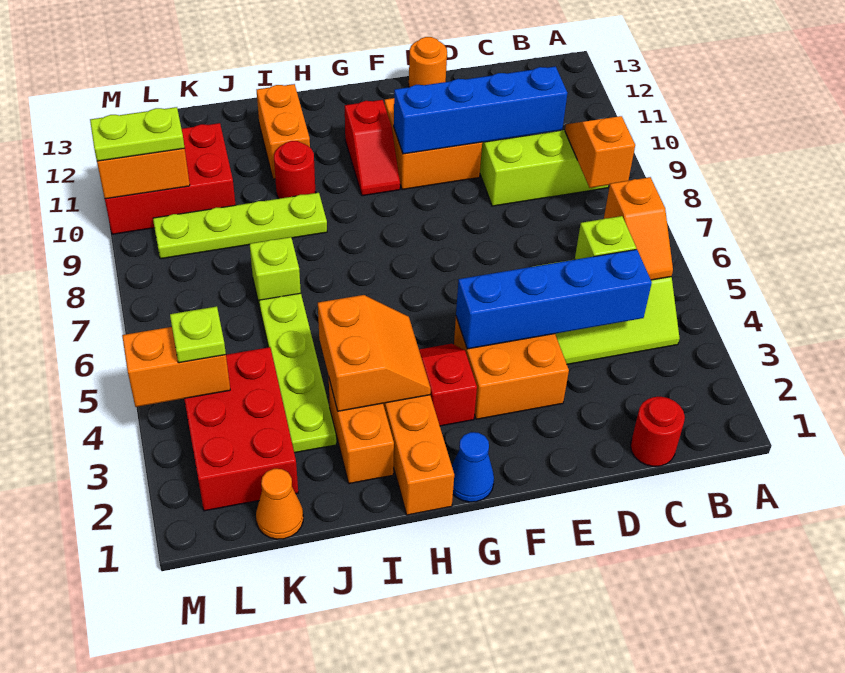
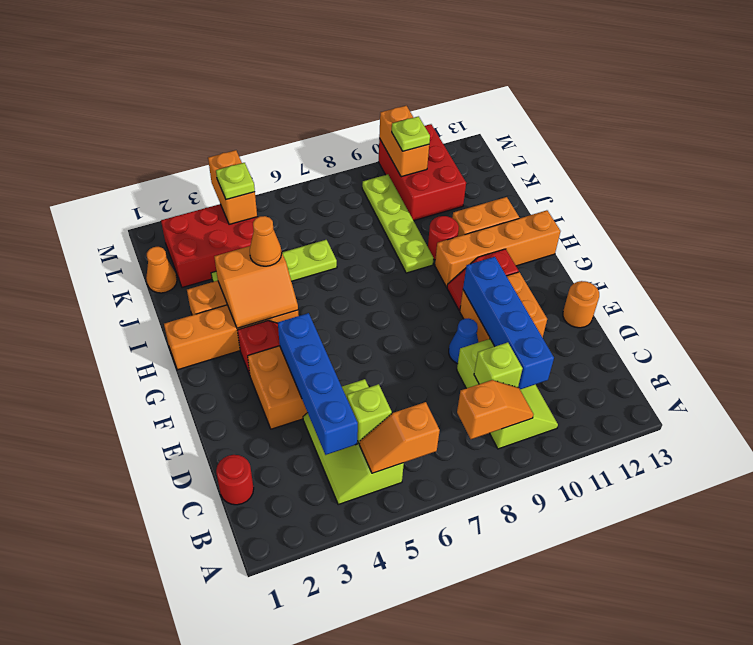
blue cone G1 level 1 -> blue cone E9 level 1
none -> orange brick H10:H13 level 1
none -> orange cone I4 level 3
lime brick J7 level 1 -> lime brick C9 level 2
lime plate L10:M10 level 3 -> lime plate L10 level 3

